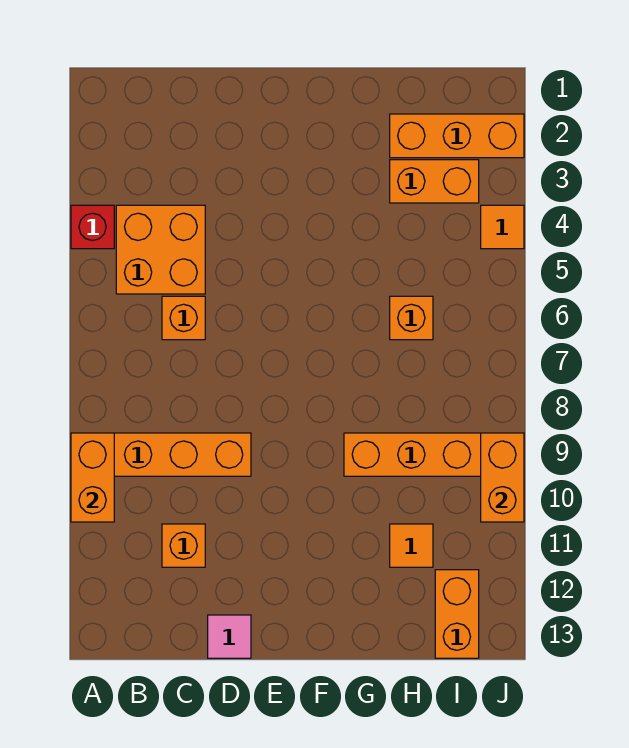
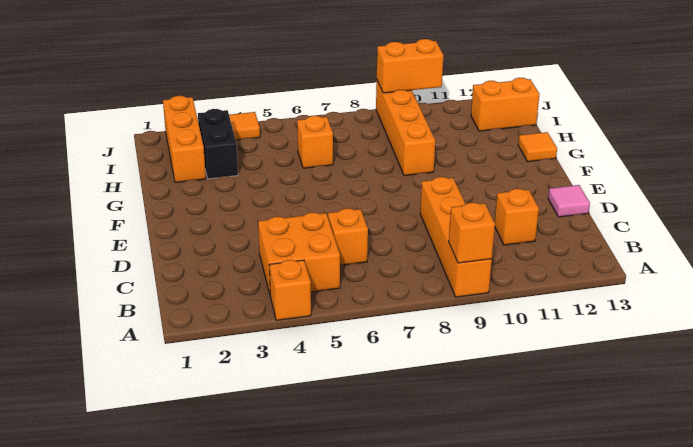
red brick A4 level 1 -> orange brick A4 level 1
orange brick A9:A10 level 2 -> orange brick A9 level 2
orange brick H3:I3 level 1 -> black brick H3:I3 level 1
orange tile H11 level 1 -> orange tile G13 level 1

